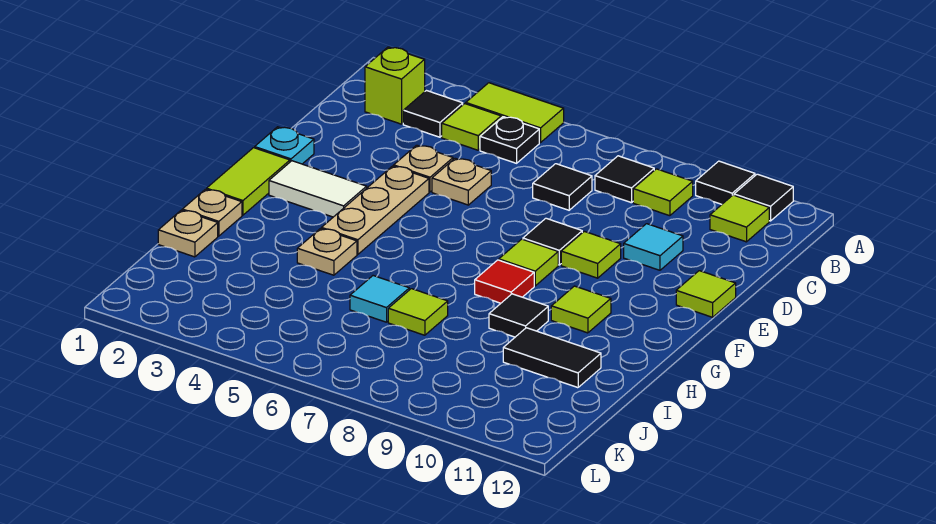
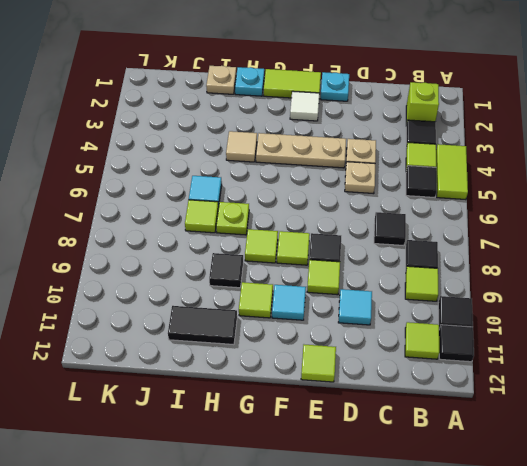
black plate B5 level 1 -> black tile B5 level 1
white tile F2:F3 level 1 -> white tile F2 level 1
none -> cyan tile F10 level 1
red tile G8 level 1 -> lime tile G8 level 1
tan plate H1 level 1 -> cyan plate H1 level 1
tan plate H4 level 1 -> tan tile H4 level 1
none -> lime plate H7 level 1
black tile I10:I11 level 1 -> black tile H11:I11 level 1

